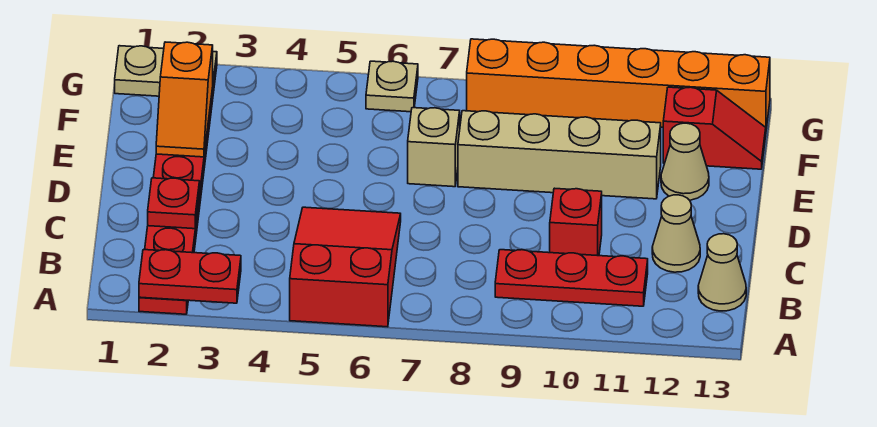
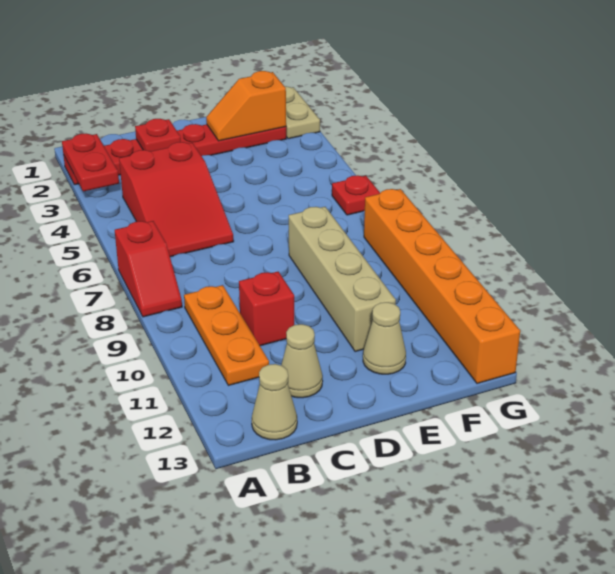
red slope A5:C6 level 1 top A -> red slope B4:C6 level 1 top 4
red plate B9:B11 level 1 -> orange plate B9:B11 level 1
tan brick E7 level 1 -> none
red slope F12:F13 level 1 top 12 -> red slope A7:A8 level 1 top 7
tan plate G6 level 1 -> red plate G6 level 1

